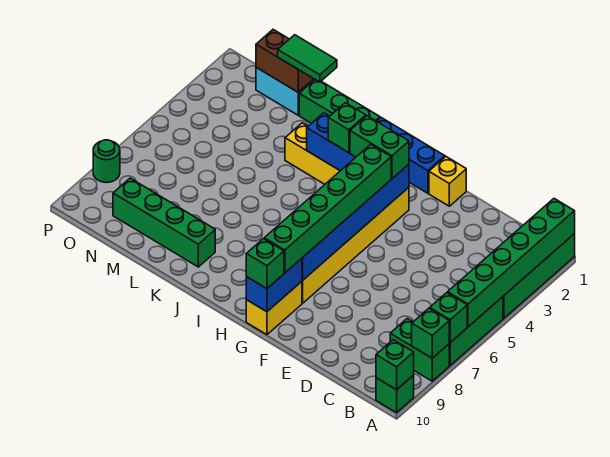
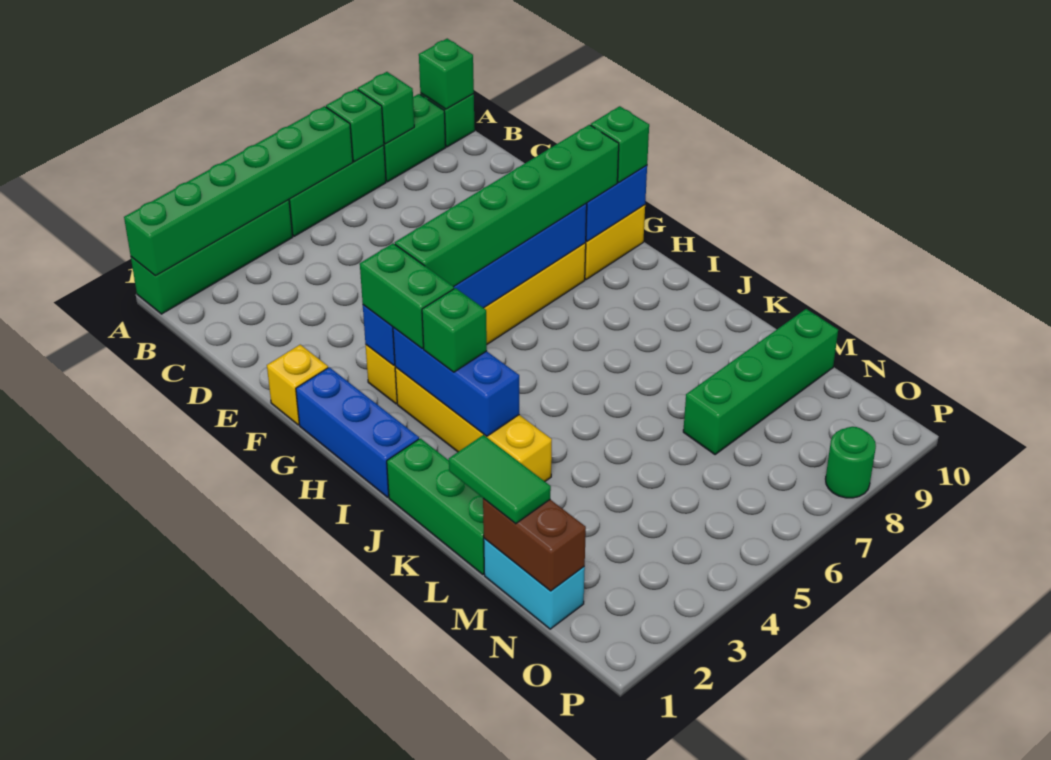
green brick A8:B8 level 1 -> green brick A8:A9 level 1
green brick K9:N9 level 1 -> green brick M7:M10 level 1

